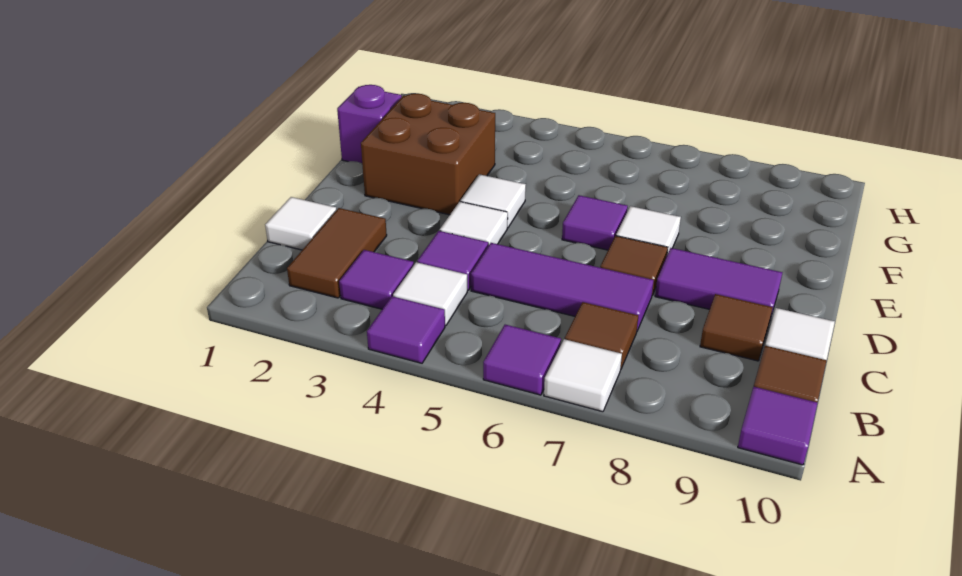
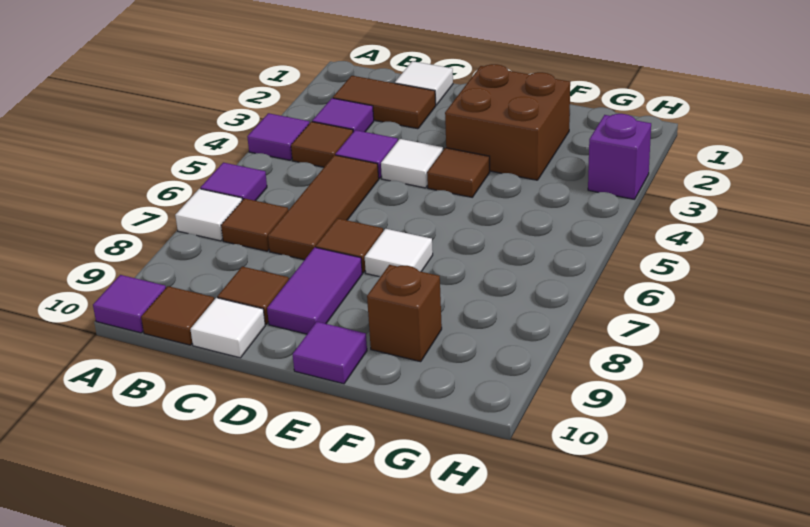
white tile B4 level 1 -> brown tile B4 level 1
purple tile C5:C7 level 1 -> brown tile C5:C7 level 1
white tile E4 level 1 -> brown tile E4 level 1
purple tile E6 level 1 -> purple tile E10 level 1
purple brick F1 level 1 -> purple brick H3 level 1
none -> brown brick F9 level 1

